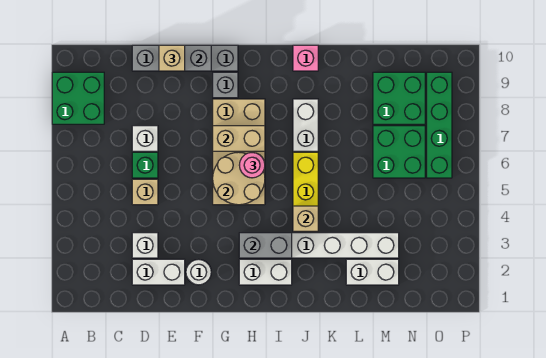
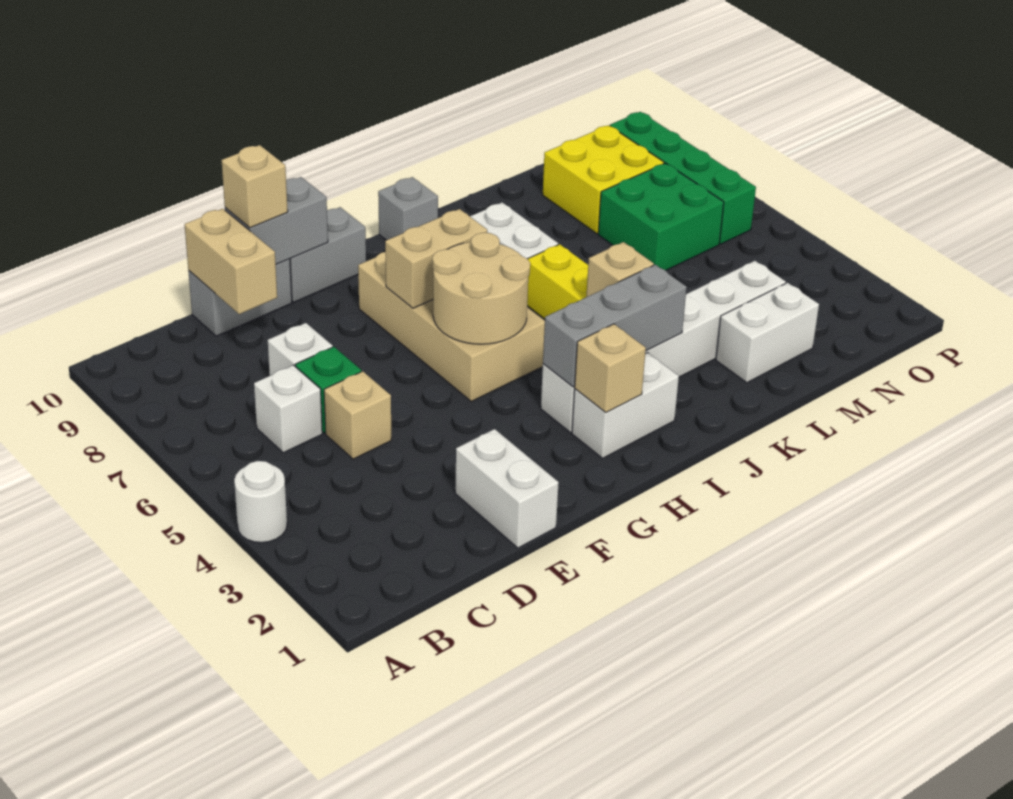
green brick A8:B9 level 1 -> none
white brick D2:E2 level 1 -> white brick E1:E2 level 1
white brick D3 level 1 -> white brick C6 level 1
none -> tan brick D9:D10 level 2
white round brick F2 level 1 -> white round brick A4 level 1
grey brick G9 level 1 -> grey brick I10 level 1
none -> tan brick H2 level 2
grey brick H3:I3 level 2 -> grey brick H3:J3 level 2
pink round brick H6 level 3 -> none
pink brick J10 level 1 -> none
green brick M8:N9 level 1 -> yellow brick M8:N9 level 1

